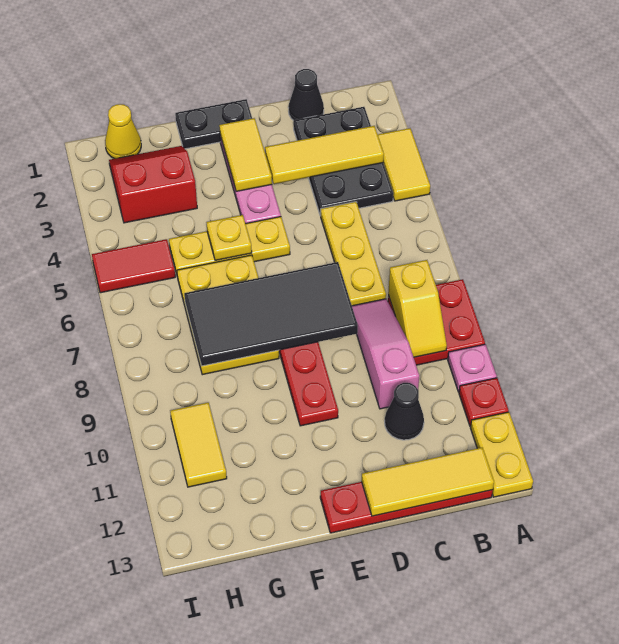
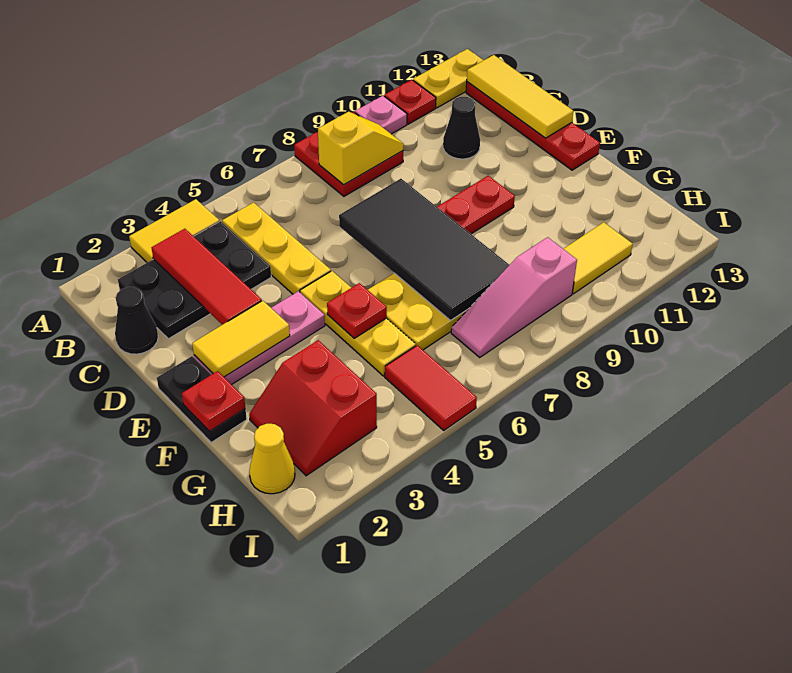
yellow tile B3:D3 level 2 -> red tile B3:D3 level 2
yellow plate C5:C7 level 1 -> yellow plate B5:D5 level 1
pink slope C8:C10 level 1 top 10 -> pink slope H7:H9 level 1 top 9
none -> red plate F1 level 2
yellow plate F5 level 2 -> red plate F5 level 2

